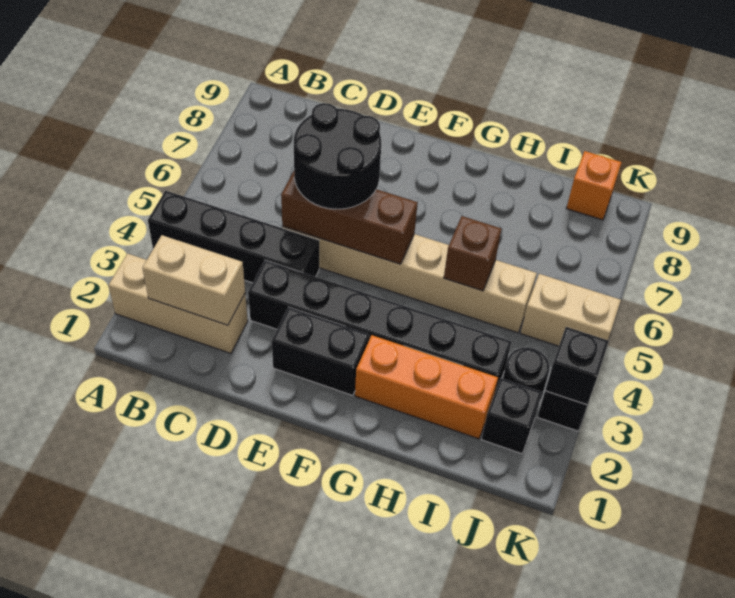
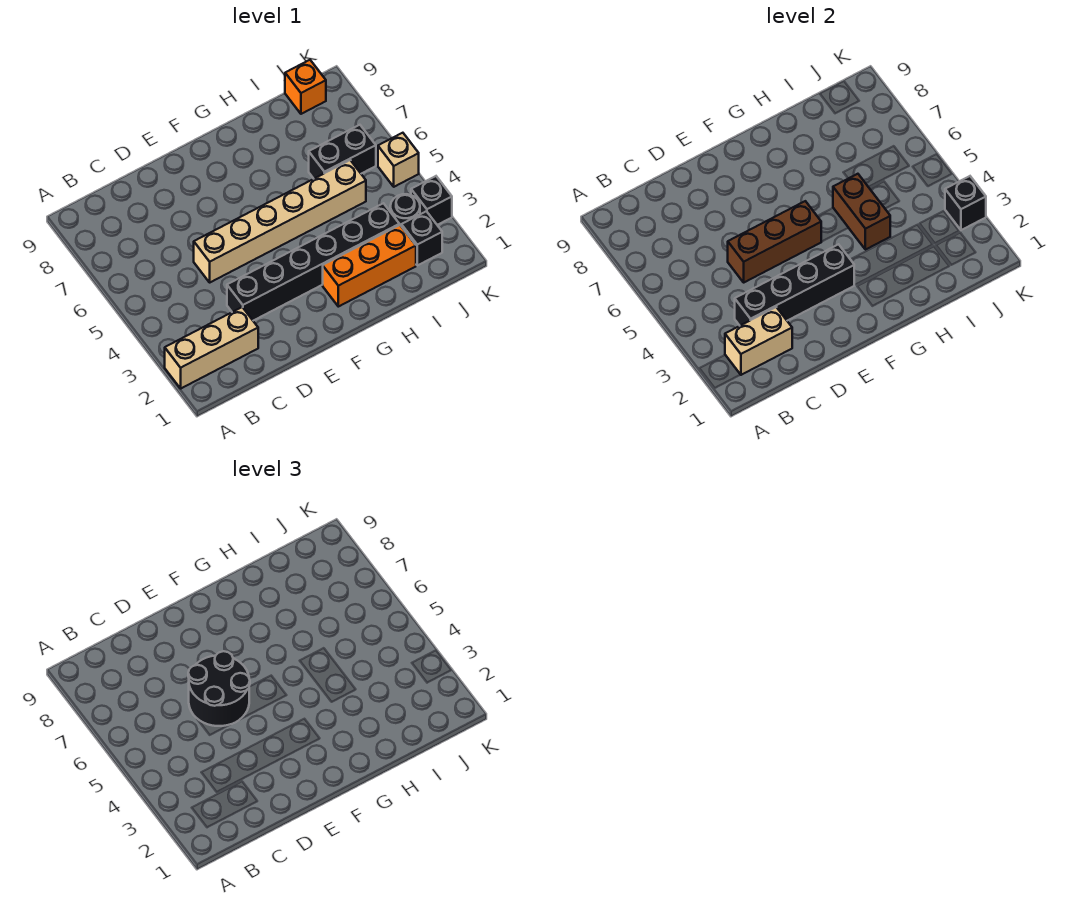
black brick A4:D4 level 1 -> black brick C3:F3 level 2
black brick E2:F2 level 1 -> black brick I6:J6 level 1
brown brick H5 level 2 -> brown brick H4:H5 level 2
tan brick J5:K5 level 1 -> tan brick K5 level 1

